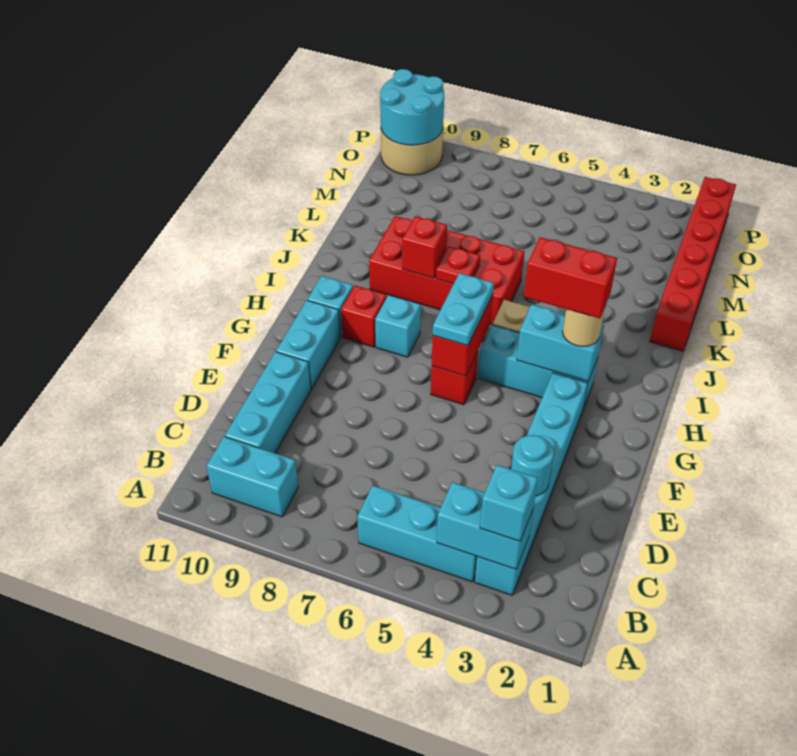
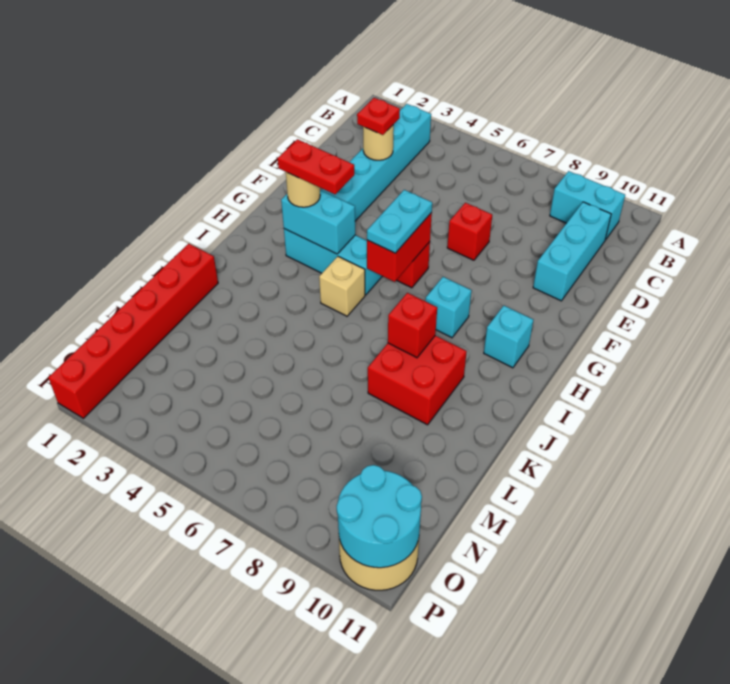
cyan brick B3:B4 level 2 -> none
cyan brick B3 level 3 -> none
cyan brick B4:B6 level 1 -> none
cyan round brick D3 level 2 -> tan round brick D3 level 2
cyan brick F10:G10 level 1 -> none
red brick H3:H4 level 4 -> red plate H3:H4 level 4
red brick H9 level 1 -> red brick E7 level 1
red brick J6:K9 level 1 -> red brick J8:K9 level 1
red plate J7 level 2 -> red plate D3 level 3

